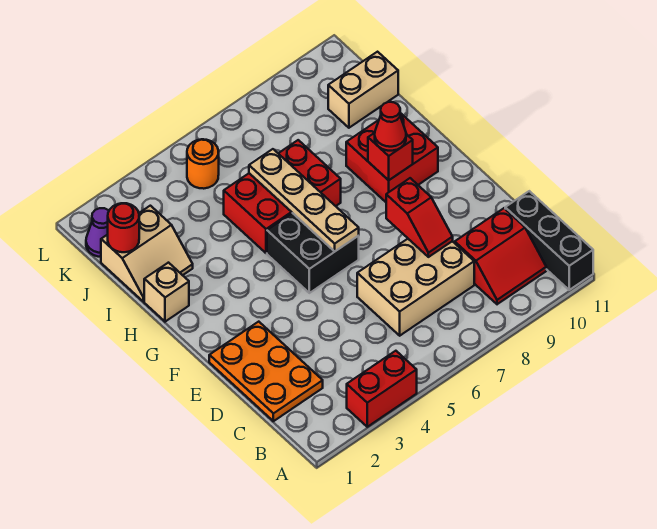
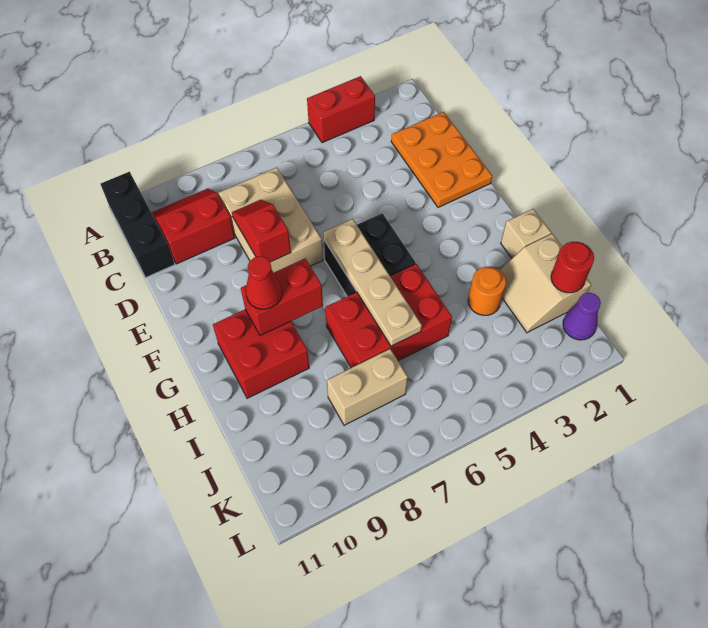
tan brick C6:D8 level 1 -> tan brick C7:E8 level 1
red brick G9 level 2 -> red brick G8:G9 level 2
tan slope I1:J2 level 1 top J -> tan slope I1:J2 level 1 top 1
tan brick J10:J11 level 1 -> tan brick J7:J8 level 1
orange round brick K5 level 1 -> orange round brick I3 level 1

